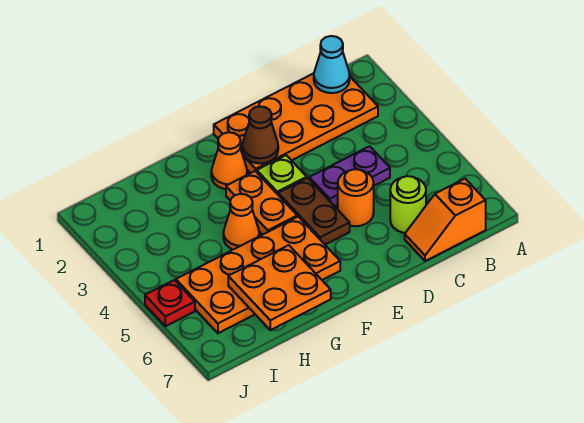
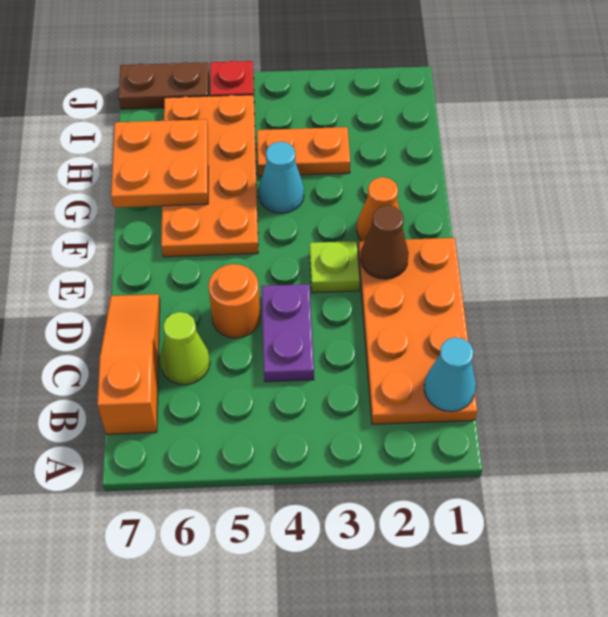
orange slope B7:C7 level 1 top B -> orange slope B7:D7 level 1 top B
lime round brick C6 level 1 -> lime cone C6 level 1
brown plate E4:E5 level 1 -> brown plate J6:J7 level 1
orange plate F3:F4 level 1 -> orange plate H3:H4 level 1
orange cone G4 level 1 -> cyan cone G4 level 1

